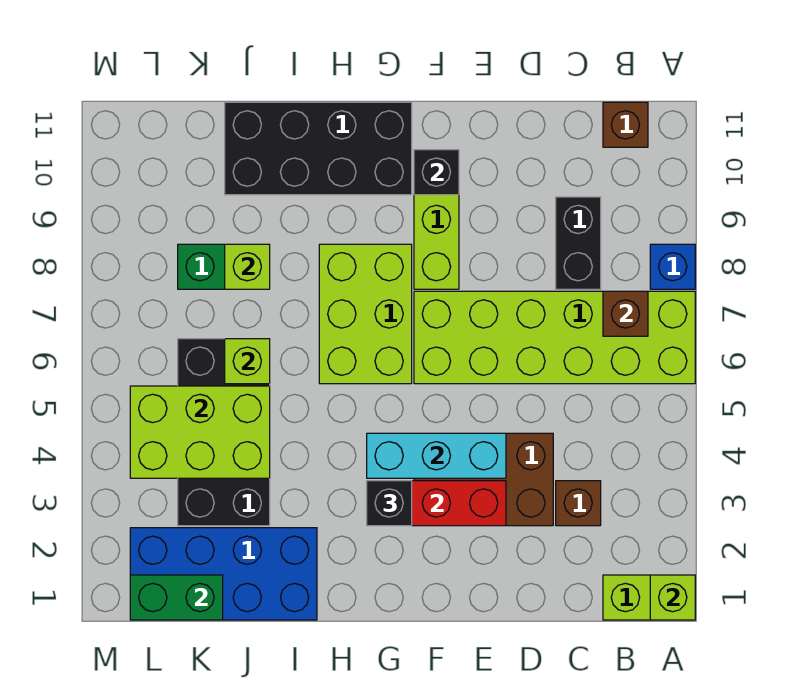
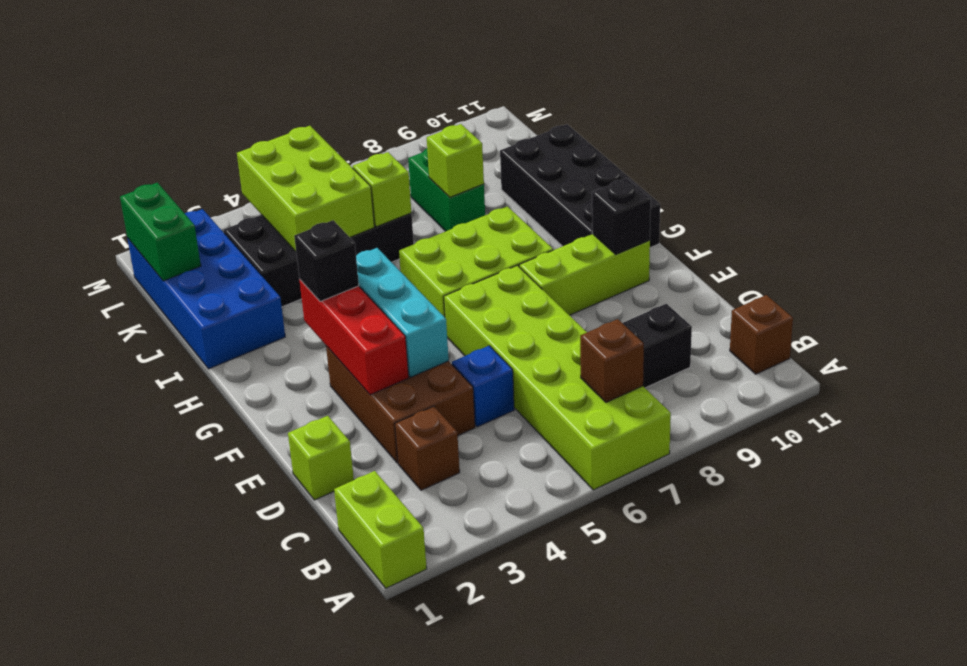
lime brick A1 level 2 -> lime brick D1 level 1
blue brick A8 level 1 -> blue brick D5 level 1

